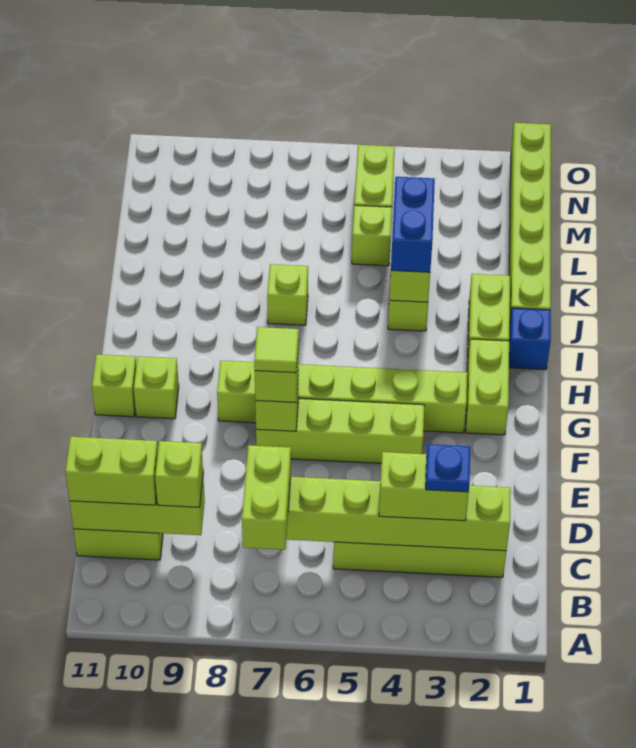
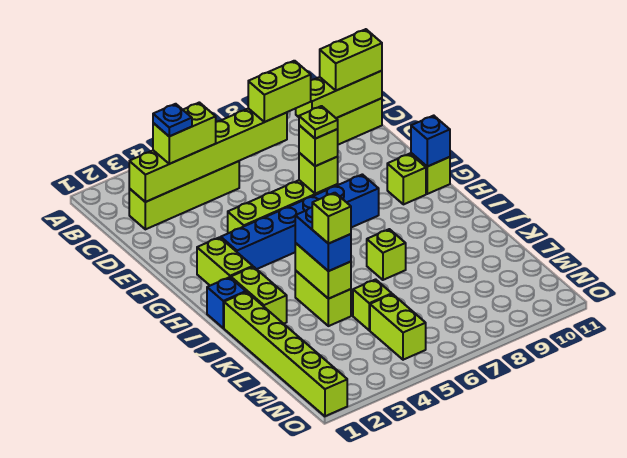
lime brick B7:C7 level 3 -> lime brick C7:C8 level 3
lime brick C9 level 3 -> lime brick K4 level 4
lime tile F7 level 4 -> lime plate F7 level 4
lime brick G3:G8 level 1 -> blue brick G3:G8 level 1
none -> blue brick G11 level 2

